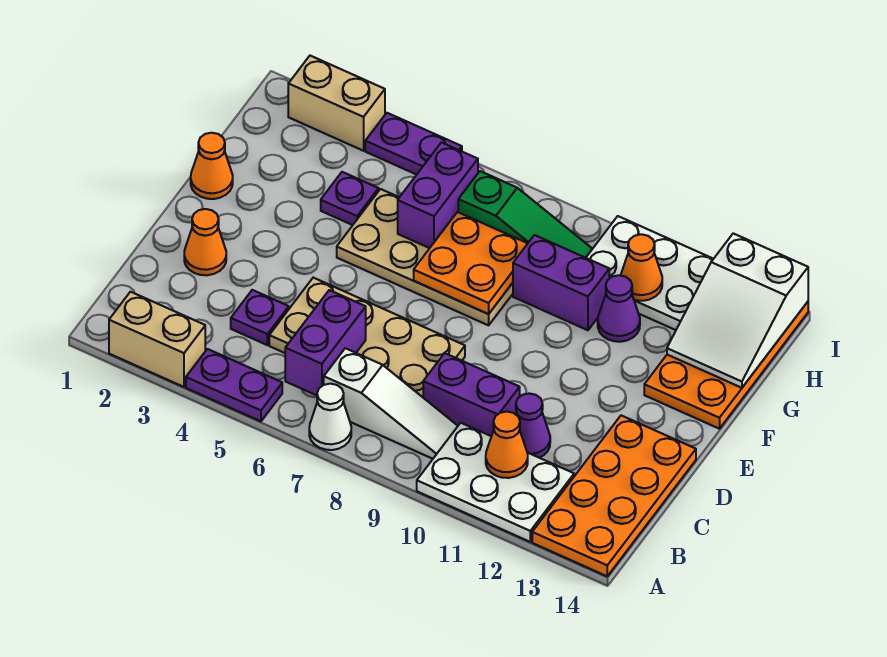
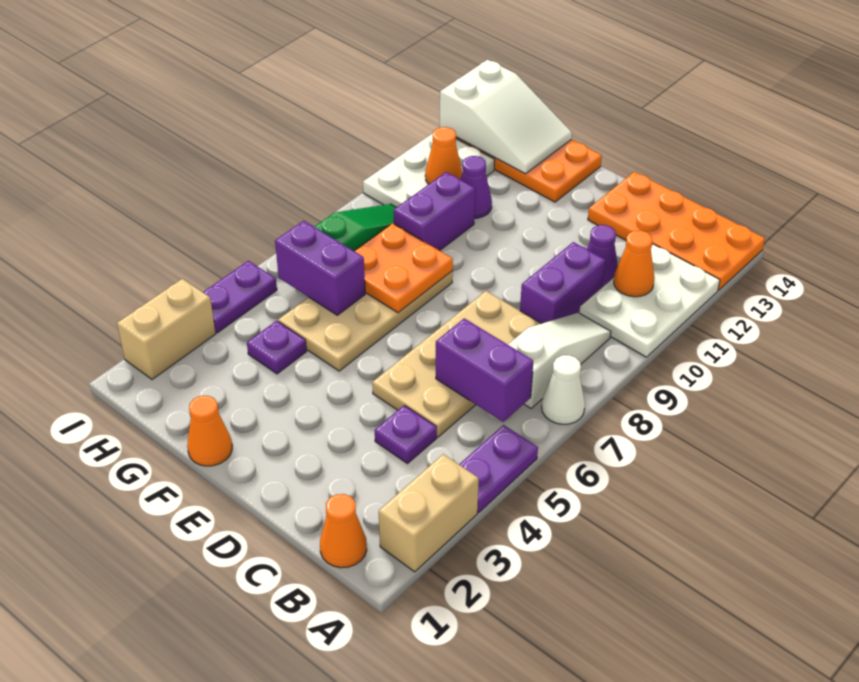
orange cone D2 level 1 -> orange cone B1 level 1

